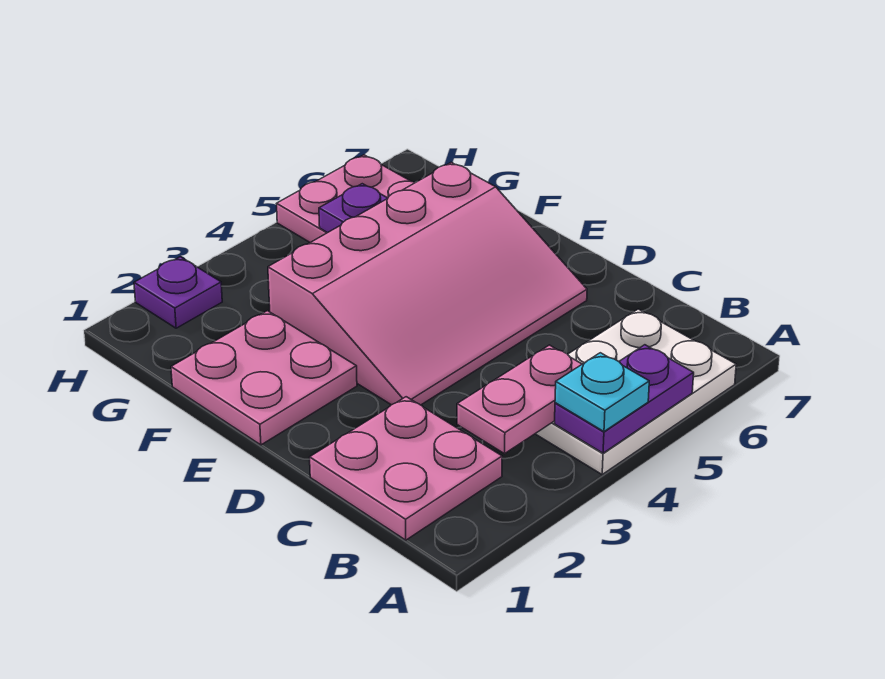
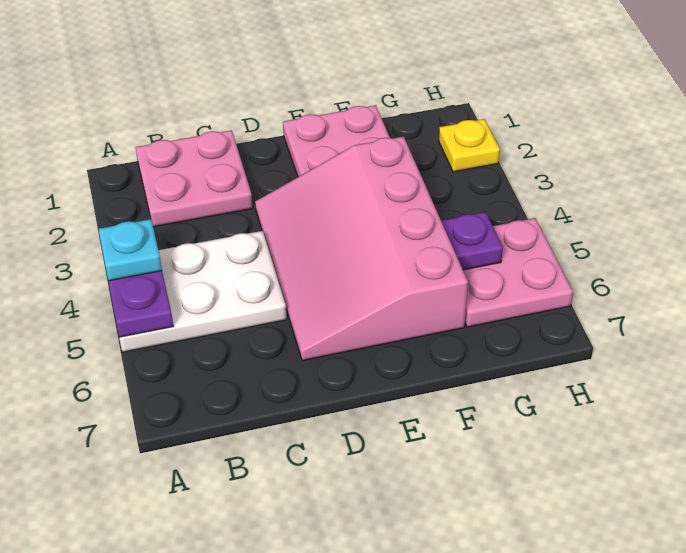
white plate A4:B6 level 1 -> white plate A4:C5 level 1
pink plate B3:B4 level 2 -> none
purple plate H2 level 1 -> yellow plate H2 level 1

